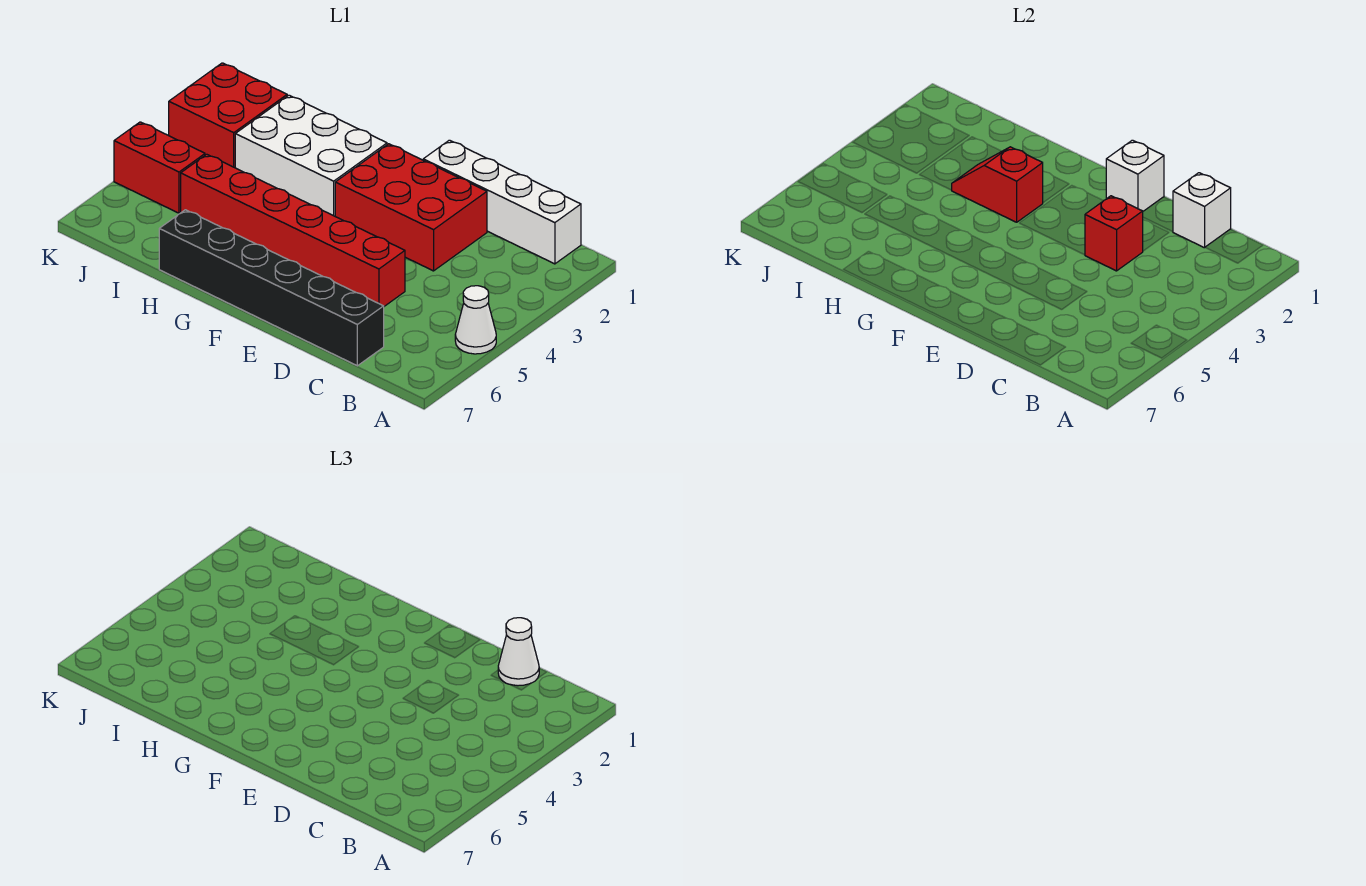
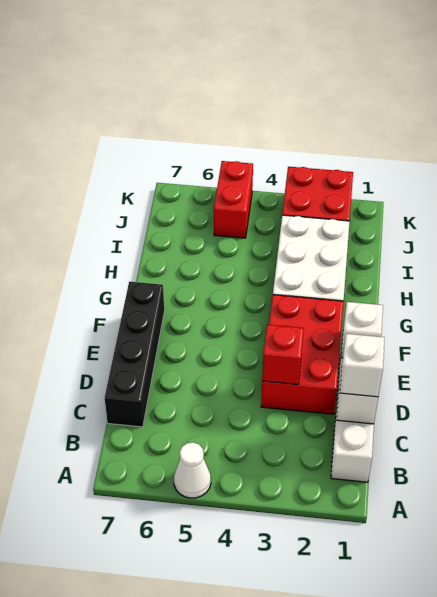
white cone C1 level 3 -> white brick C1 level 3
black brick C7:H7 level 1 -> black brick C7:F7 level 1
red brick D5:I5 level 1 -> none
red slope G3:H3 level 2 top G -> none

